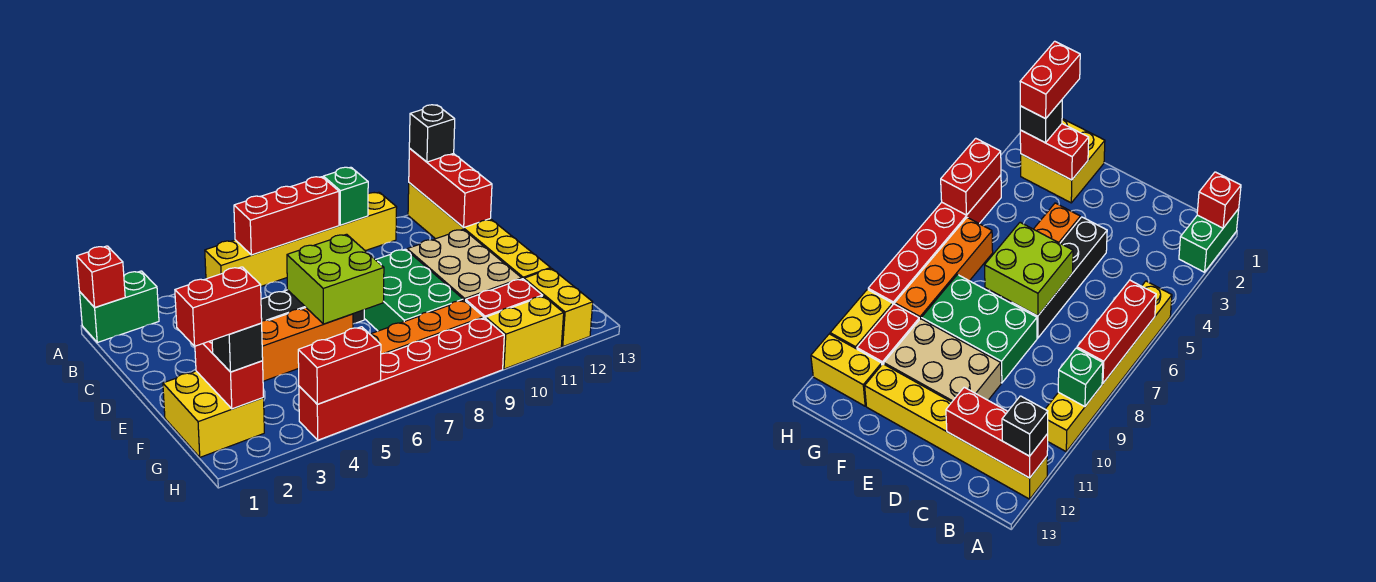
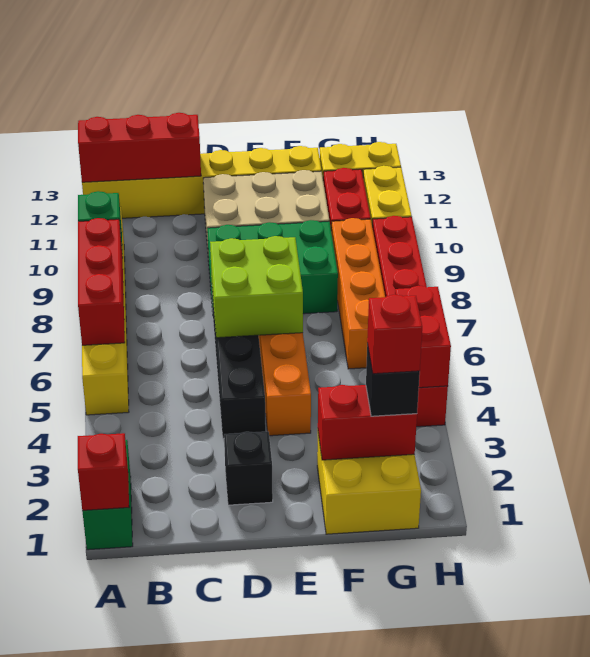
black brick A12 level 3 -> black brick D2 level 1
red brick G1:G2 level 4 -> red brick G2 level 4

